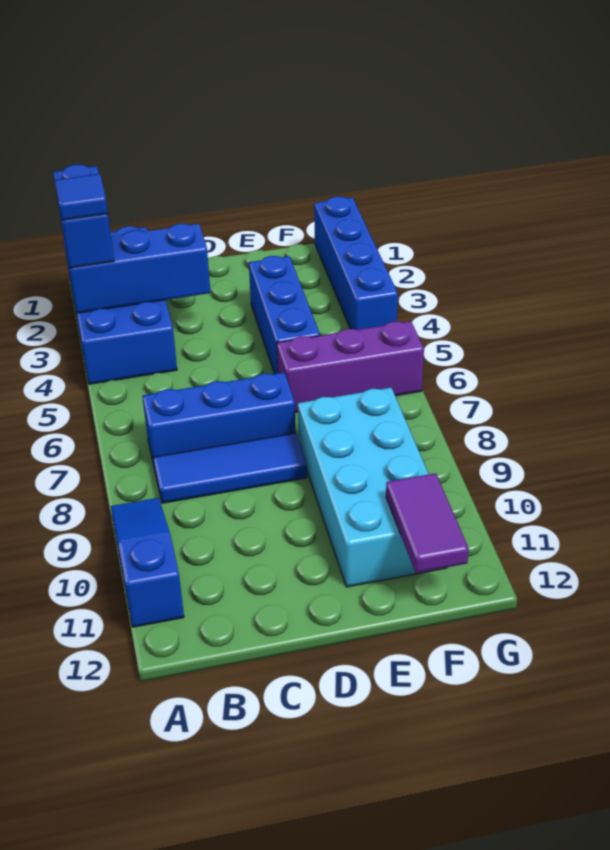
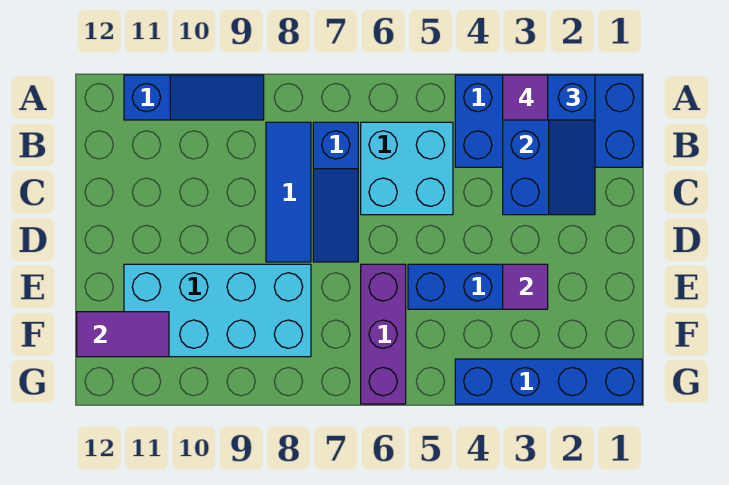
blue tile A3 level 4 -> purple tile A3 level 4
none -> cyan brick B5:C6 level 1
blue brick B7:D7 level 1 -> blue slope B7:D7 level 1 top B
none -> purple tile E3 level 2

